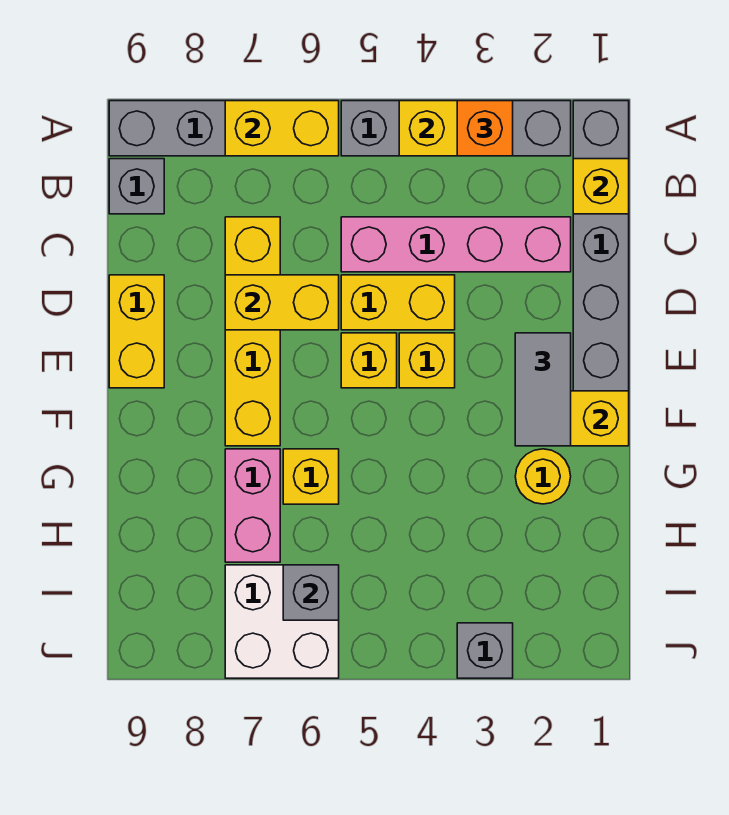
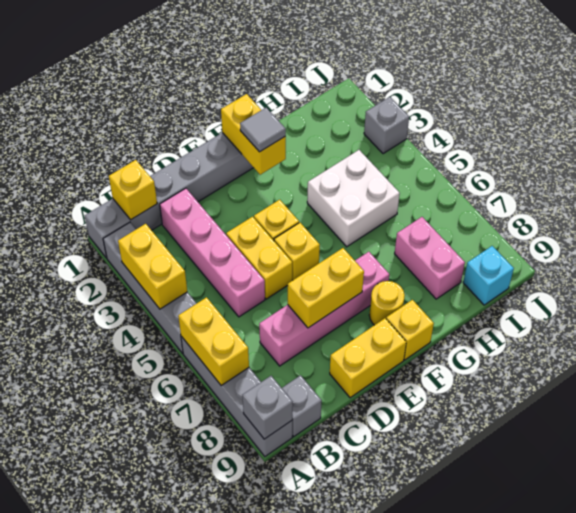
orange brick A3 level 3 -> none
yellow brick C7:F7 level 1 -> pink brick C7:F7 level 1
yellow brick D6:D7 level 2 -> yellow brick D7:E7 level 2
grey tile E2:F2 level 3 -> grey tile F2 level 3
yellow round brick G2 level 1 -> yellow round brick F8 level 1
yellow brick G6 level 1 -> yellow brick F9 level 1
pink brick G7:H7 level 1 -> pink brick H7:H8 level 1
white brick I6:J7 level 1 -> white brick G4:H5 level 1
grey brick I6 level 2 -> grey brick A9 level 2
none -> cyan brick I9 level 1

